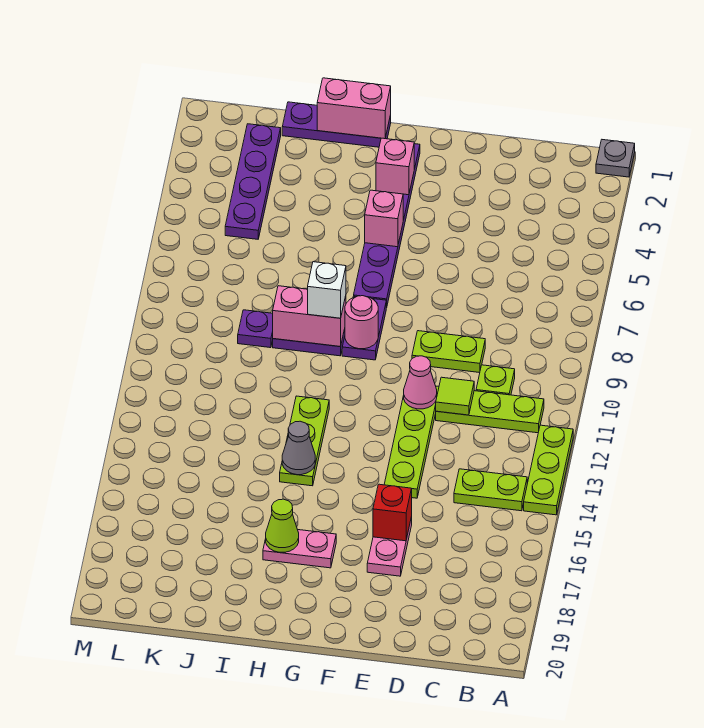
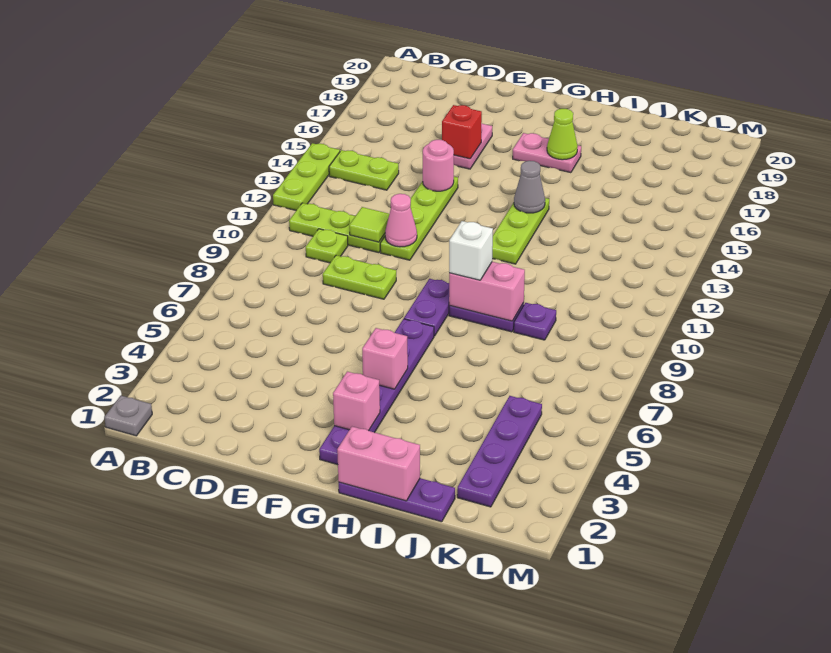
pink round brick G9 level 2 -> pink round brick E14 level 2

